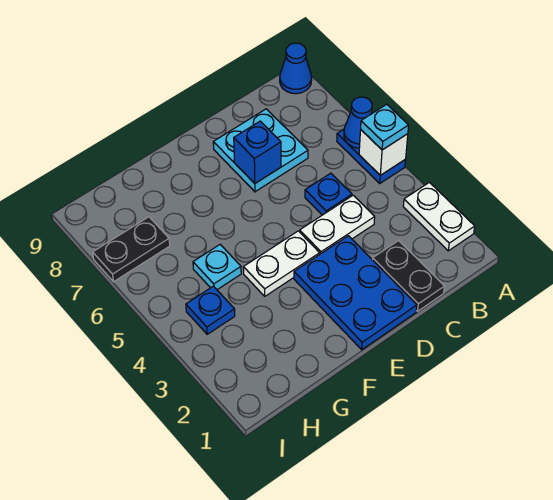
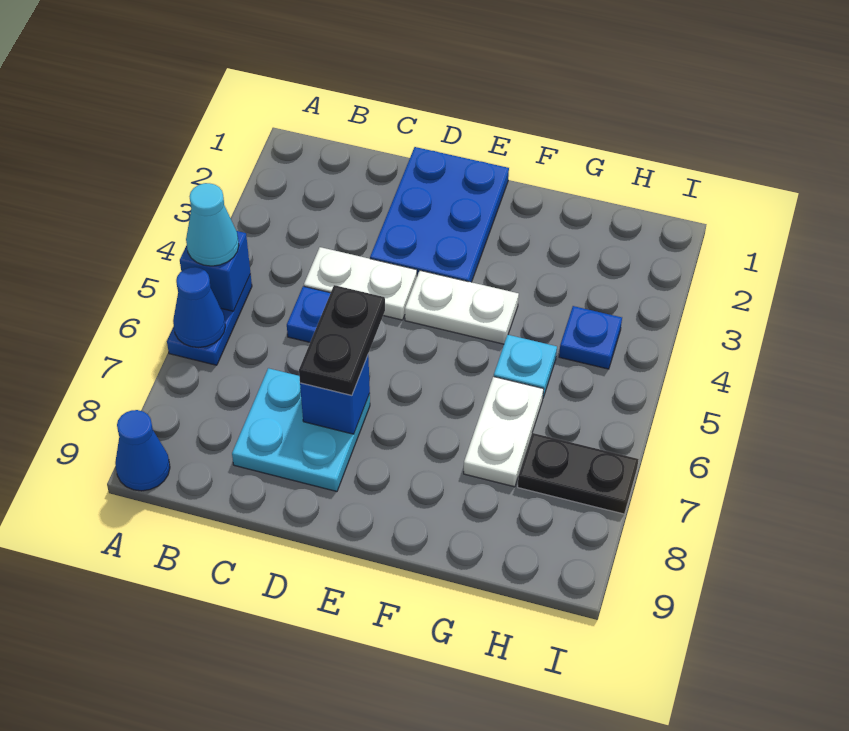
white plate A2:A3 level 1 -> white plate G6:G7 level 1
white brick A5 level 2 -> blue brick A5 level 2
cyan plate A5 level 3 -> cyan cone A5 level 3
black plate C1:C2 level 1 -> black plate D6:D7 level 3

